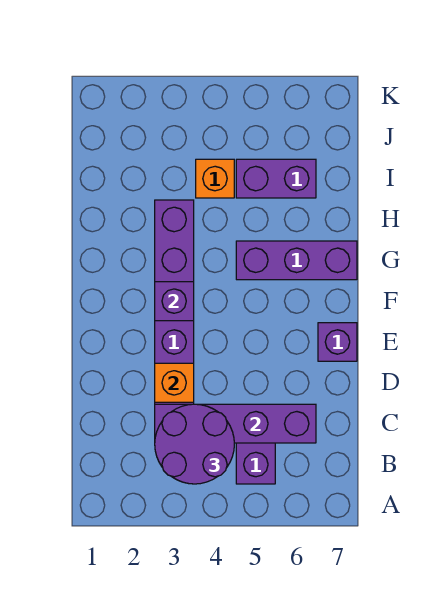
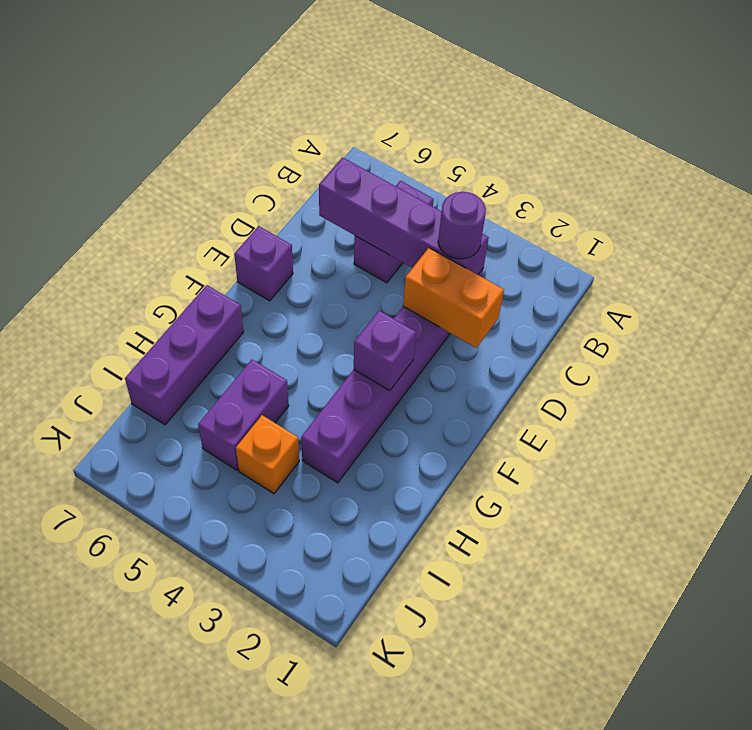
purple round brick B3:C4 level 3 -> purple round brick C3 level 3
orange brick D3 level 2 -> orange brick D2:D3 level 2
purple brick G5:G7 level 1 -> purple brick G7:I7 level 1
purple brick I5:I6 level 1 -> purple brick H5:I5 level 1

